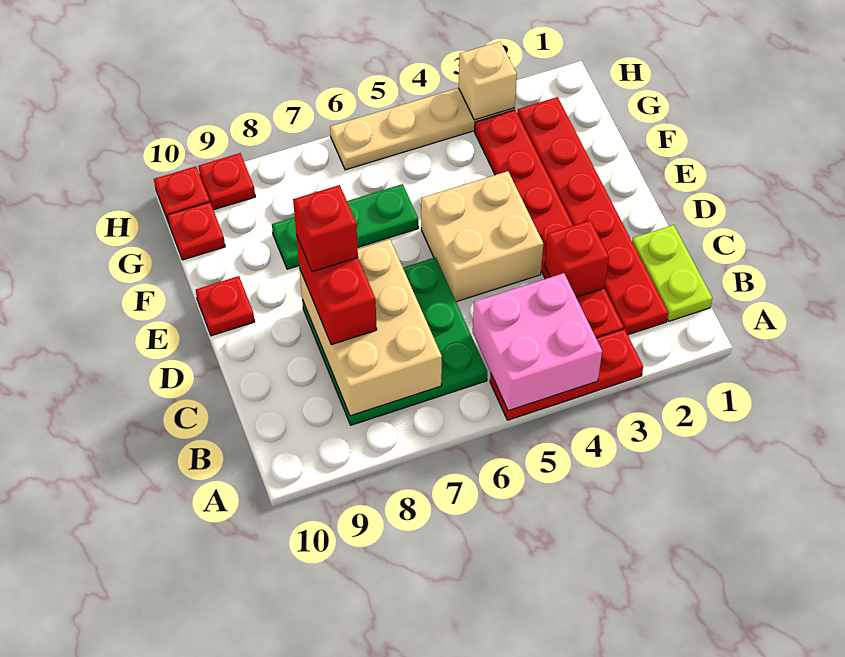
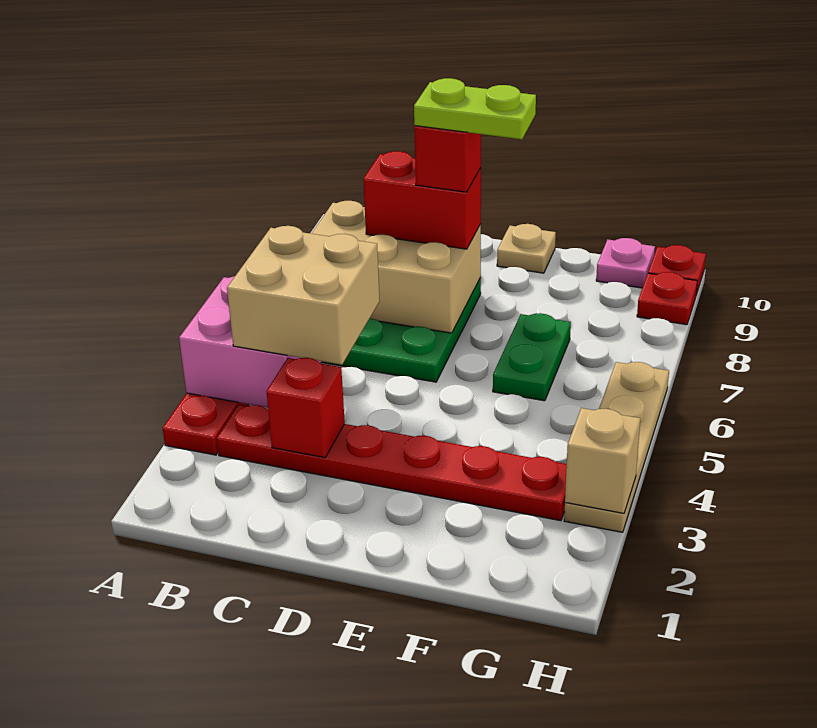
lime plate B1:C1 level 1 -> lime plate D8:E8 level 5
red plate B2:G2 level 1 -> none
tan brick D4:E5 level 1 -> tan brick B4:C5 level 3
red plate E10 level 1 -> tan plate E10 level 1
green plate F6:F8 level 1 -> green plate F6:F7 level 1
red plate G10 level 1 -> pink plate G10 level 1

